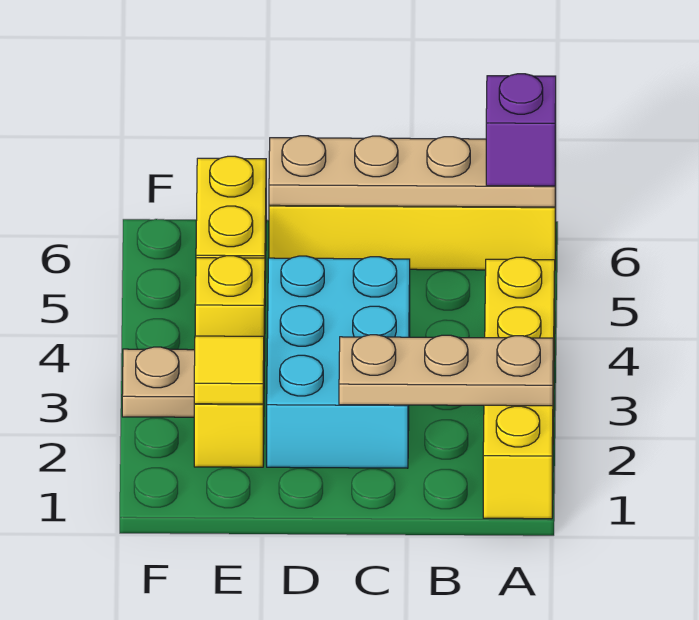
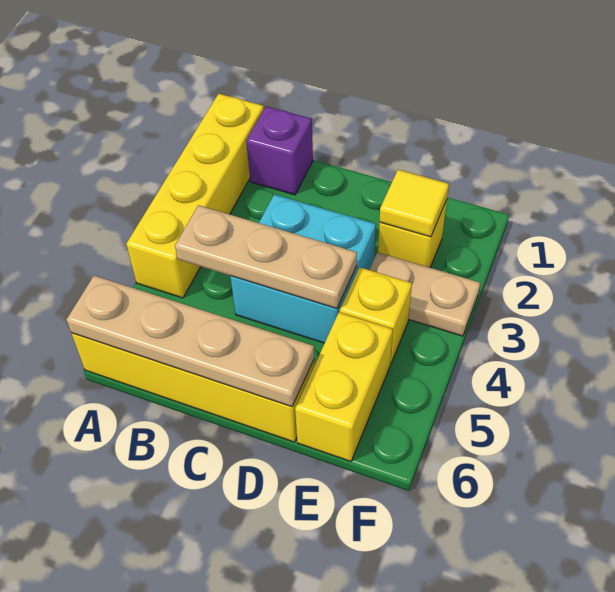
tan plate A2:C2 level 2 -> tan plate B4:D4 level 2
purple brick A6 level 3 -> purple brick B1 level 1
cyan brick C2:D4 level 1 -> cyan brick C3:D4 level 1

